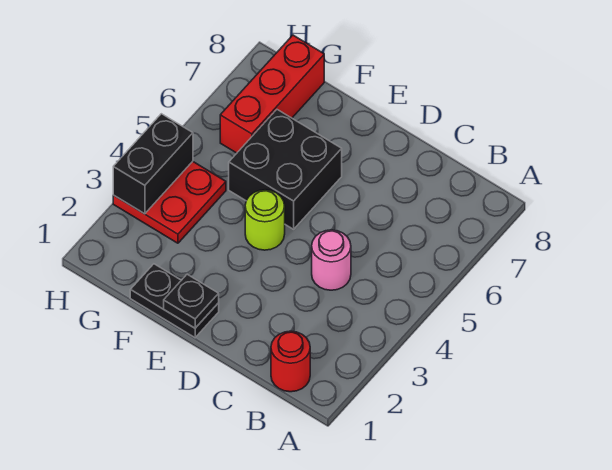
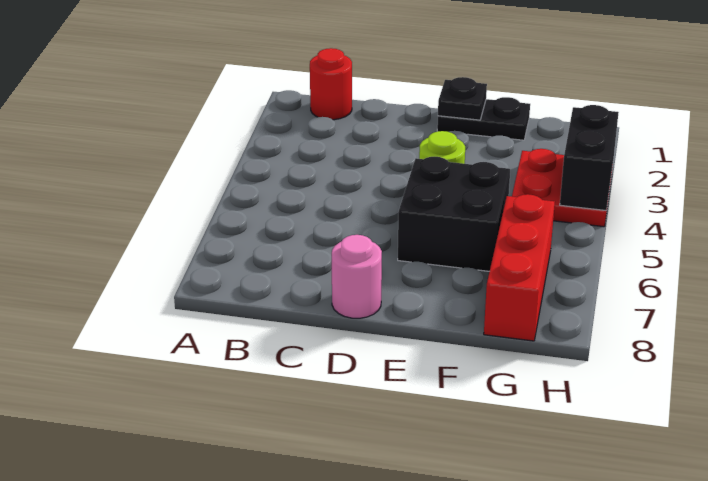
pink round brick C4 level 1 -> pink round brick D8 level 1

